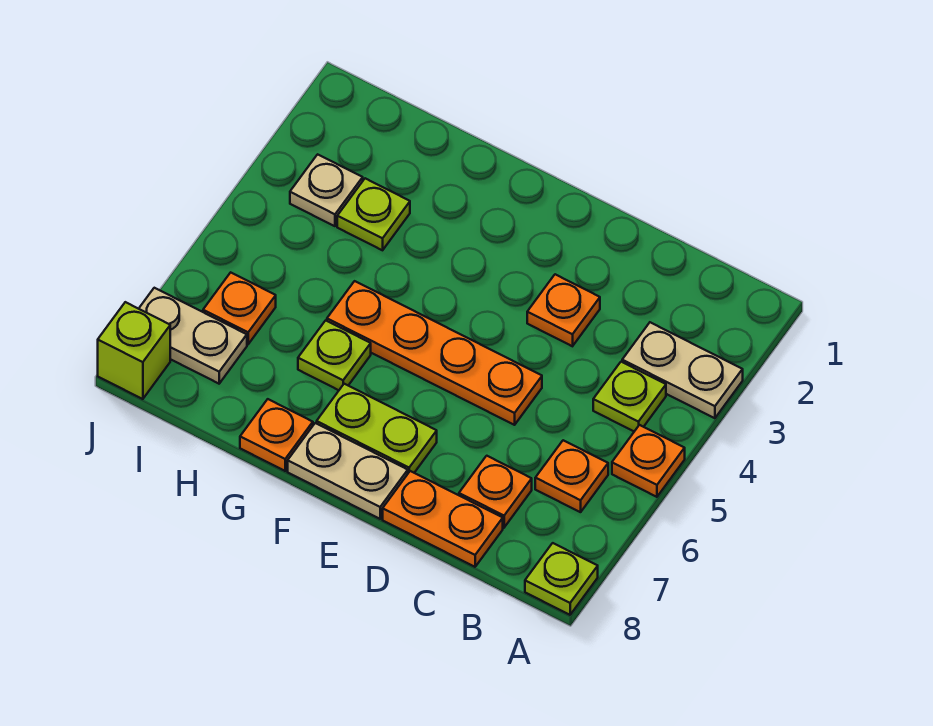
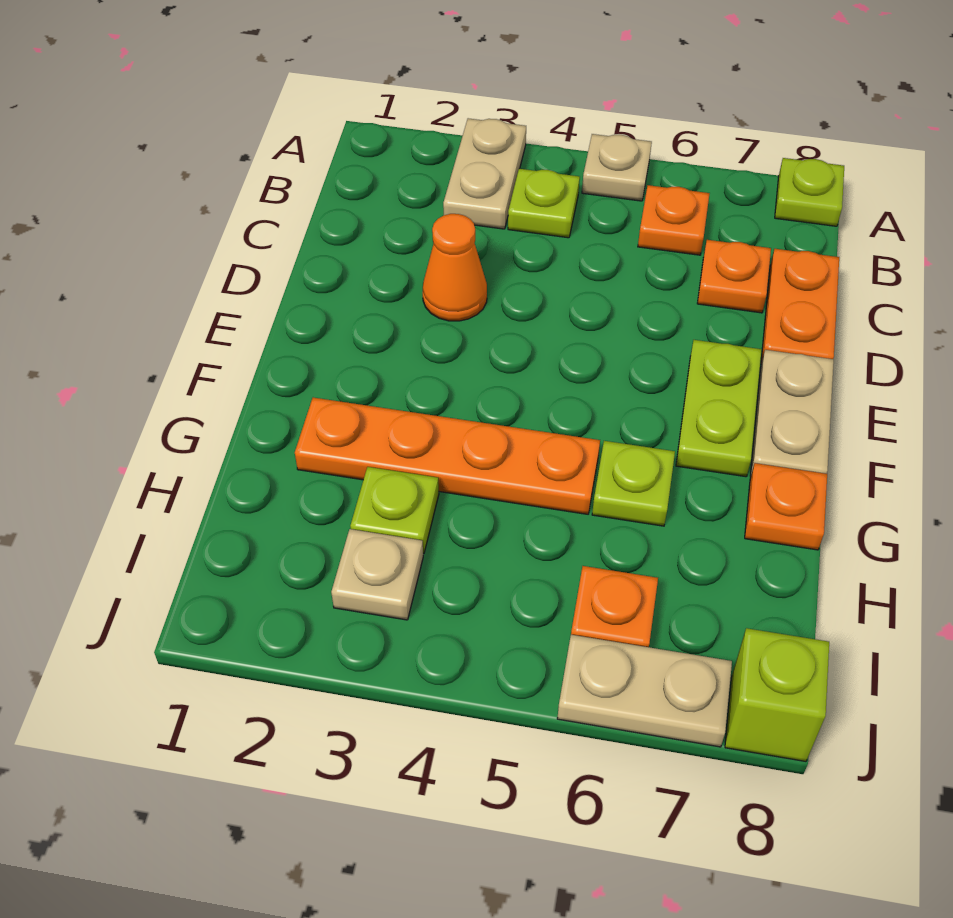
orange plate A5 level 1 -> tan plate A5 level 1
orange plate D3 level 1 -> orange cone D3 level 1
orange plate D5:G5 level 1 -> orange plate G2:G5 level 1
tan plate I7:J7 level 1 -> tan plate J6:J7 level 1

